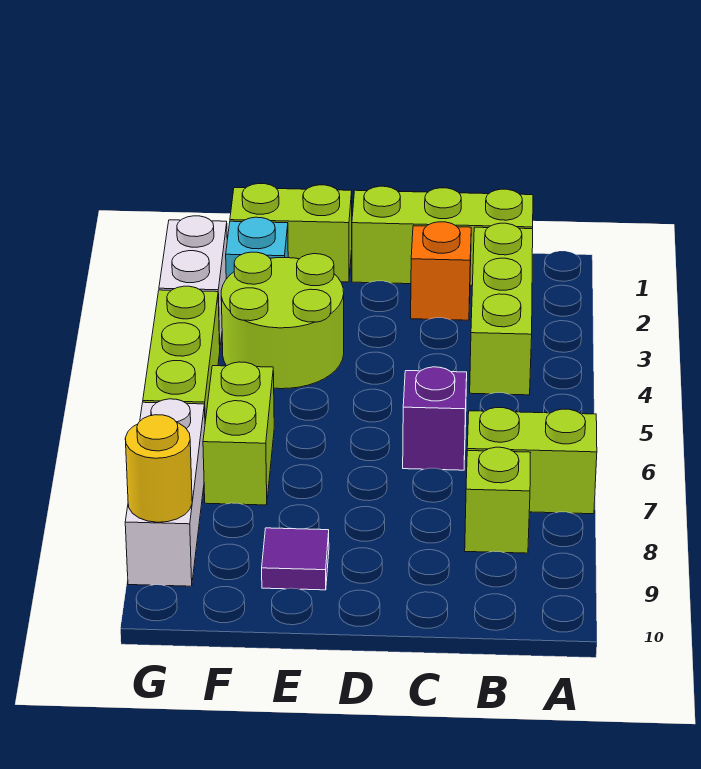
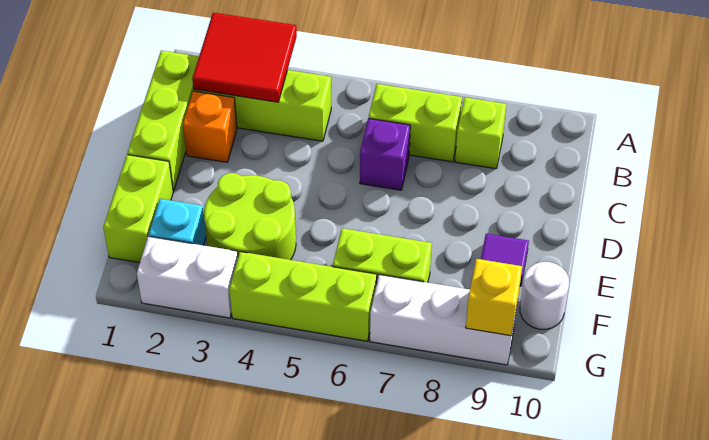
none -> red tile A2:B3 level 2
lime brick A7:B7 level 1 -> lime brick B6:B7 level 1
none -> white round brick F10 level 1
yellow round brick G9 level 2 -> yellow brick G9 level 2

